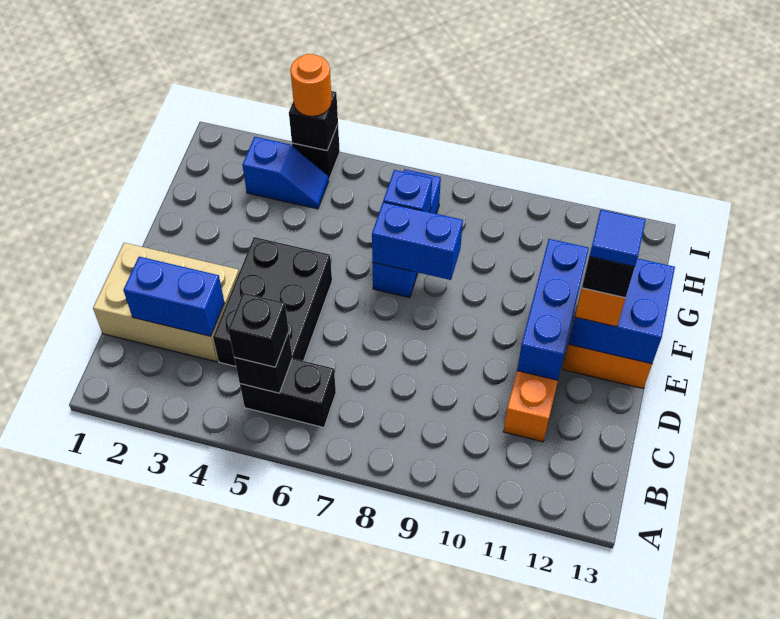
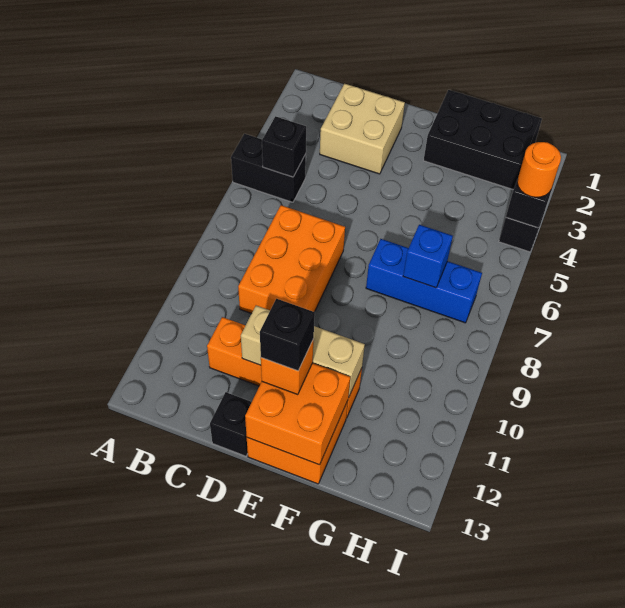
black brick B5:B6 level 1 -> black brick A5:B5 level 1
black brick B5 level 3 -> black brick D13 level 1
tan brick C1:D3 level 1 -> tan brick C2:D3 level 1
blue brick C2:C3 level 2 -> none
black brick C4:E5 level 1 -> black brick F1:H2 level 1
none -> orange brick C7:D9 level 1
blue brick D11:F11 level 2 -> tan brick D11:F11 level 2
blue brick E12:F13 level 2 -> orange brick E12:F13 level 2
blue tile E12 level 5 -> none
blue brick F7:F8 level 2 -> none
blue slope H3:H4 level 1 top 3 -> none

